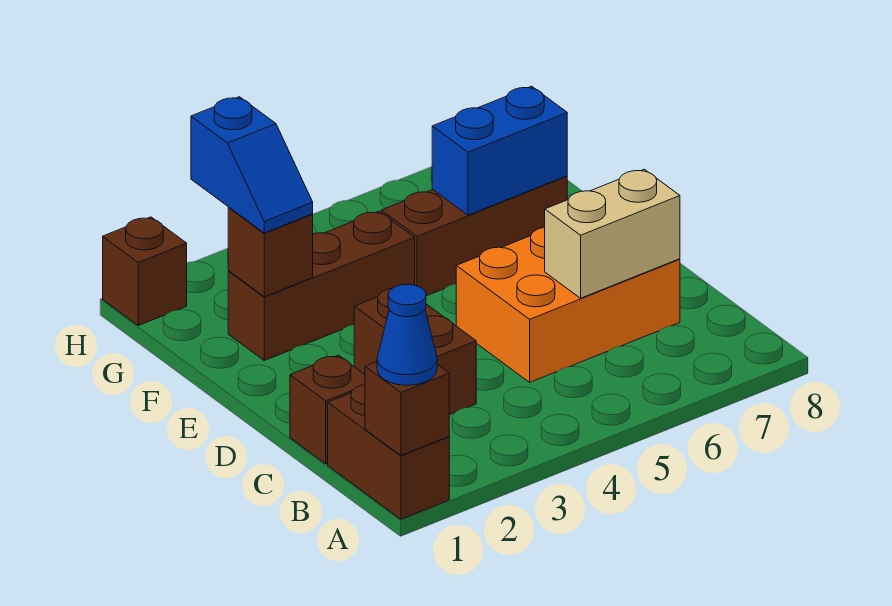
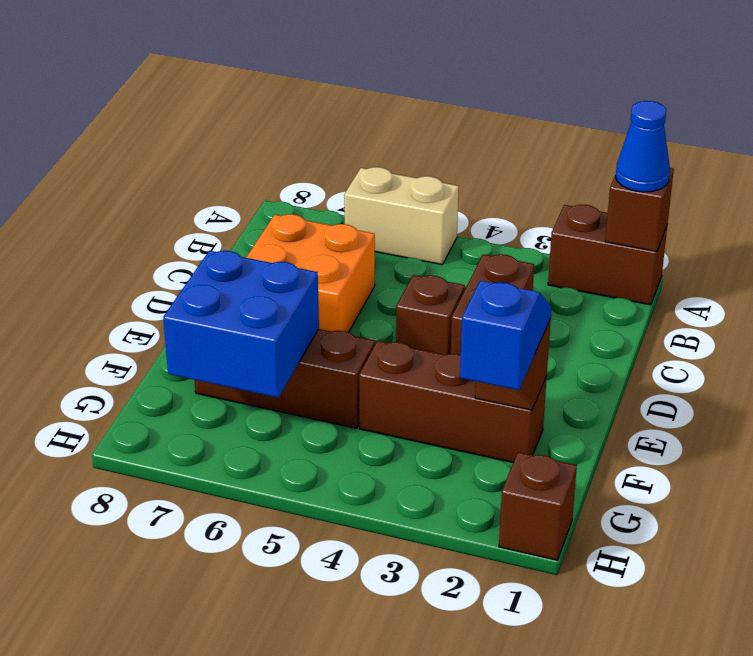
brown brick A1:B1 level 1 -> brown brick A1:A2 level 1
brown brick C1 level 1 -> brown brick D4 level 1
orange brick C5:D7 level 1 -> orange brick C6:D7 level 1
tan brick C6:C7 level 2 -> tan brick A5:A6 level 1
blue brick F6:F7 level 2 -> blue brick F6:G7 level 2

